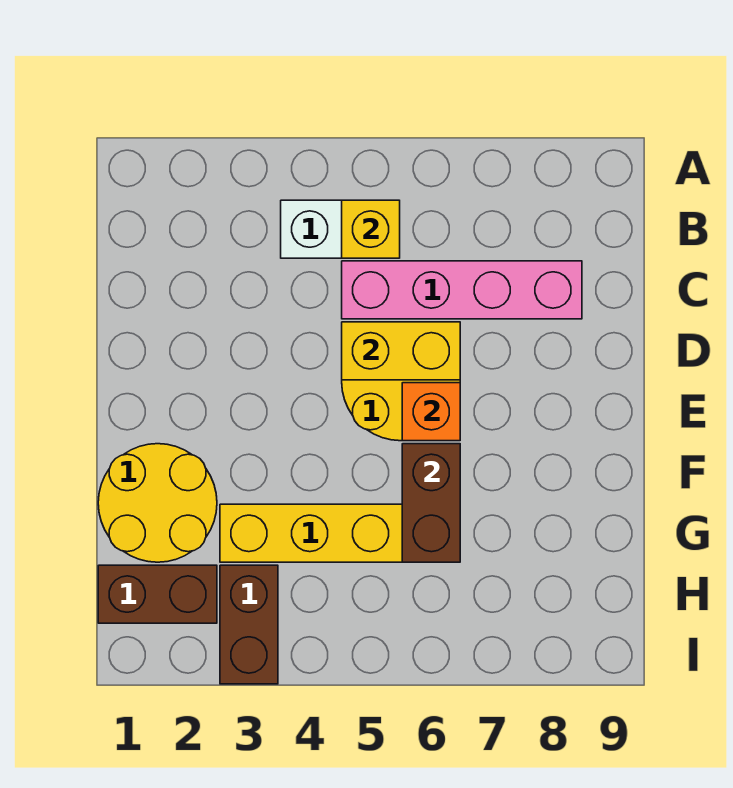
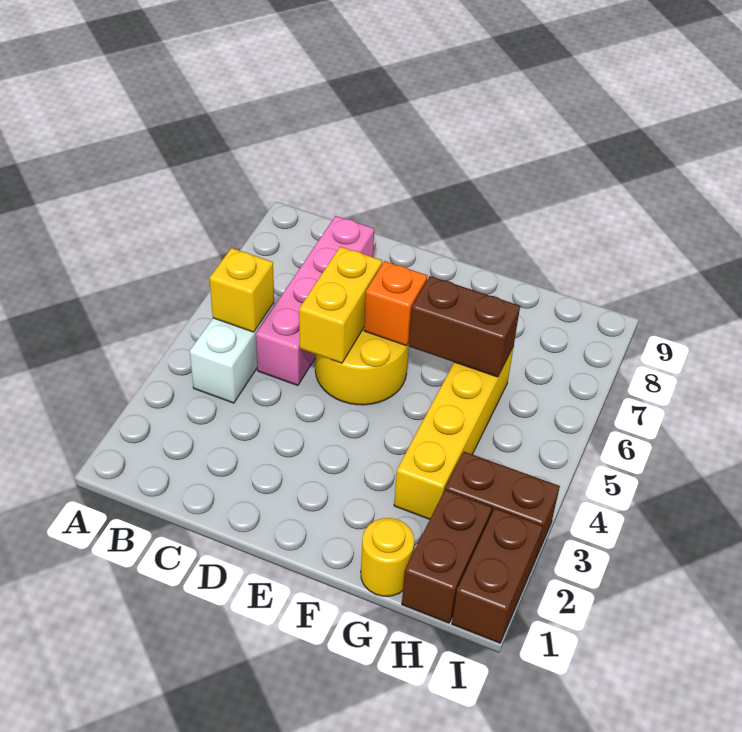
yellow round brick F1:G2 level 1 -> yellow round brick G1 level 1
none -> brown brick I1:I2 level 1

